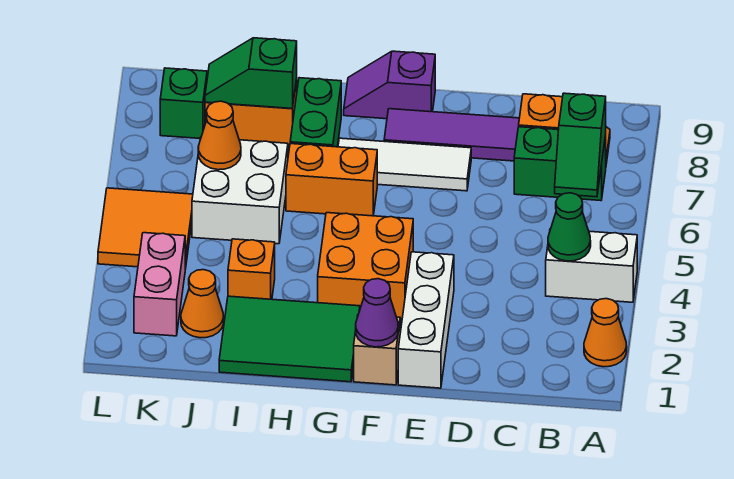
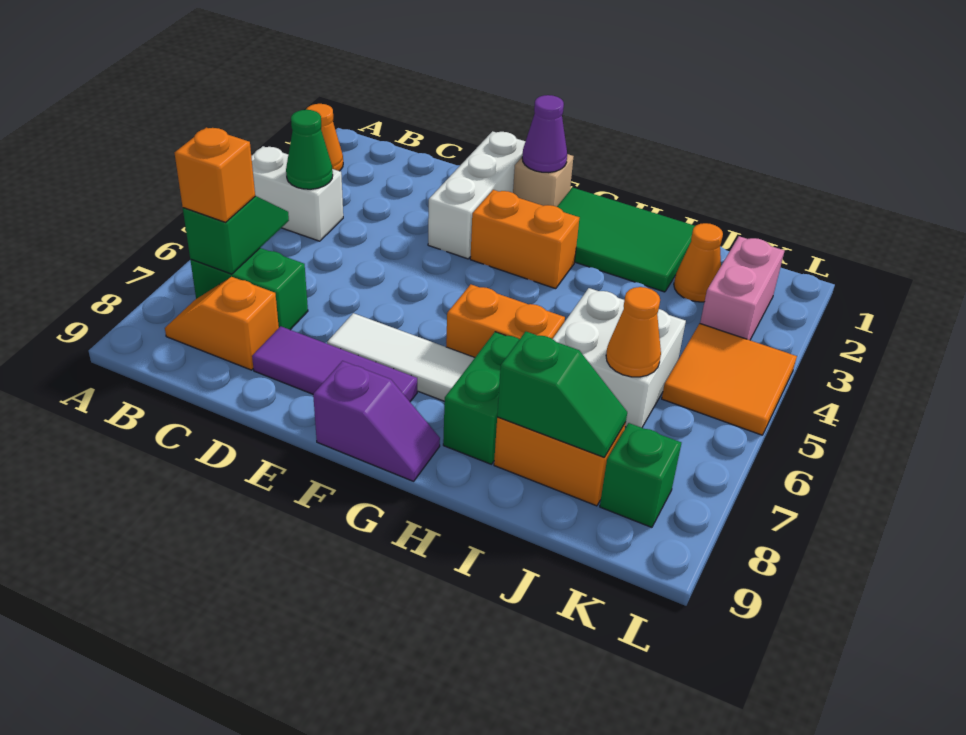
orange brick F3:G4 level 1 -> orange brick F3:G3 level 1
orange brick I3 level 1 -> orange brick B7 level 3

